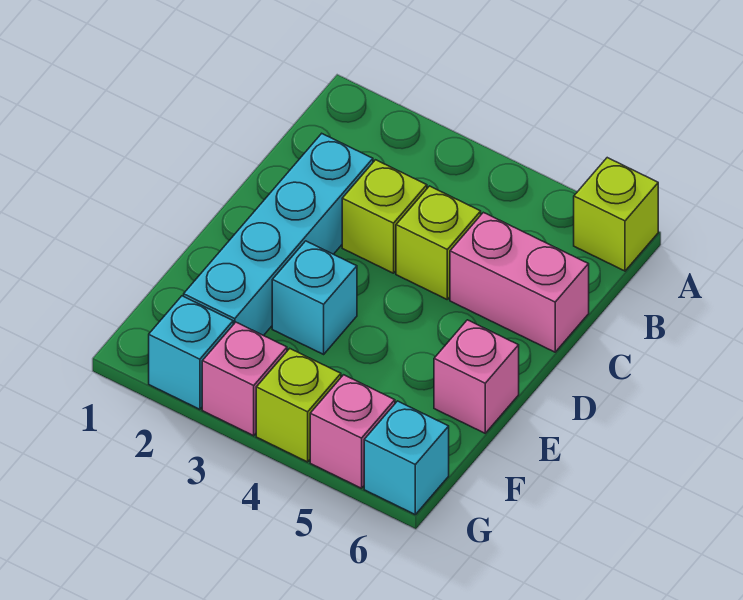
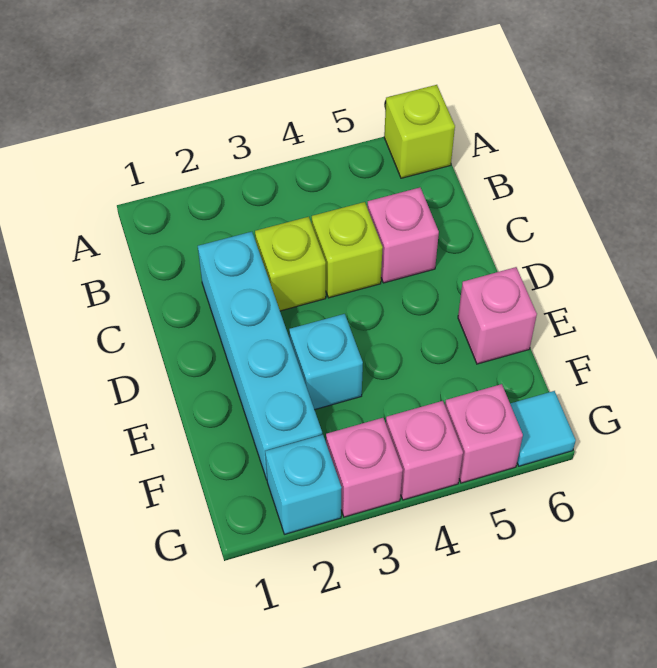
pink brick C5:C6 level 1 -> pink brick C5 level 1
lime brick G4 level 1 -> pink brick G4 level 1
cyan brick G6 level 1 -> cyan tile G6 level 1

